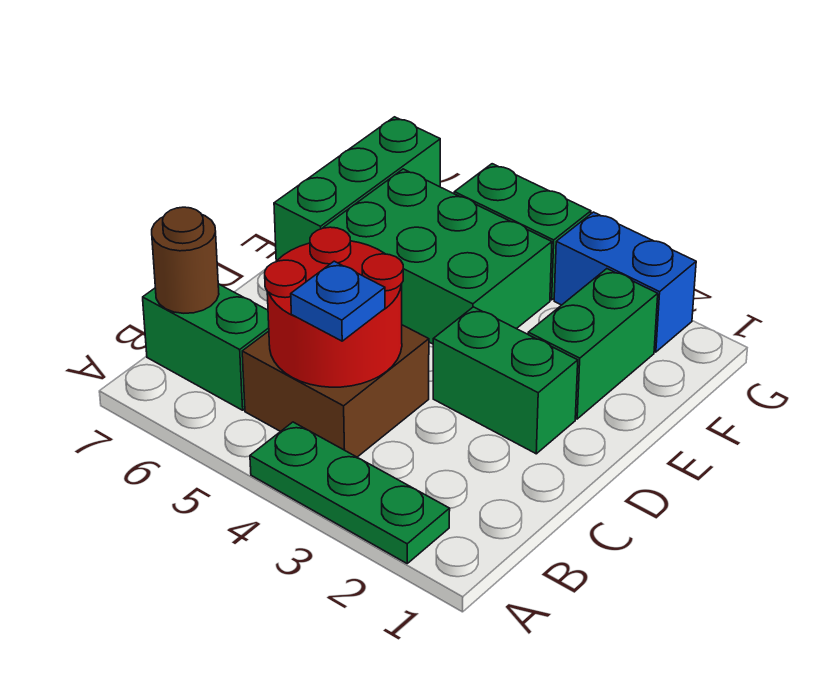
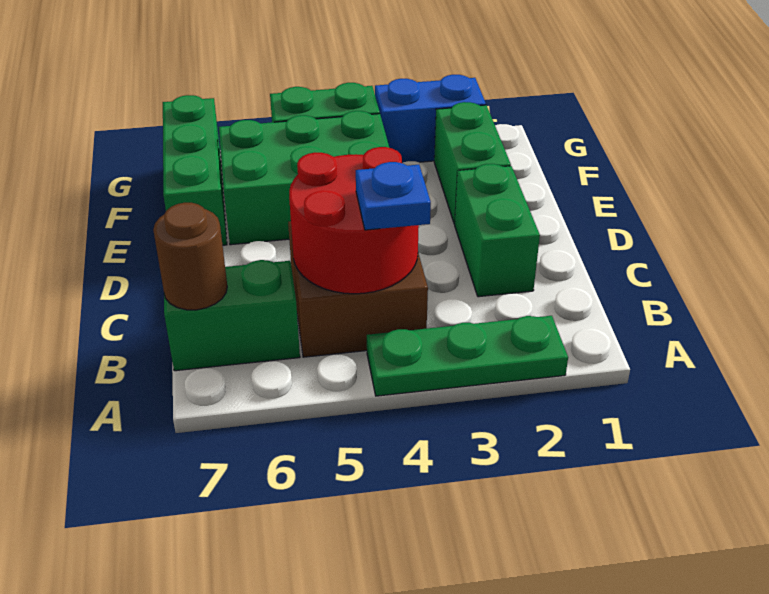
green brick D2:D3 level 1 -> green brick C2:D2 level 1

